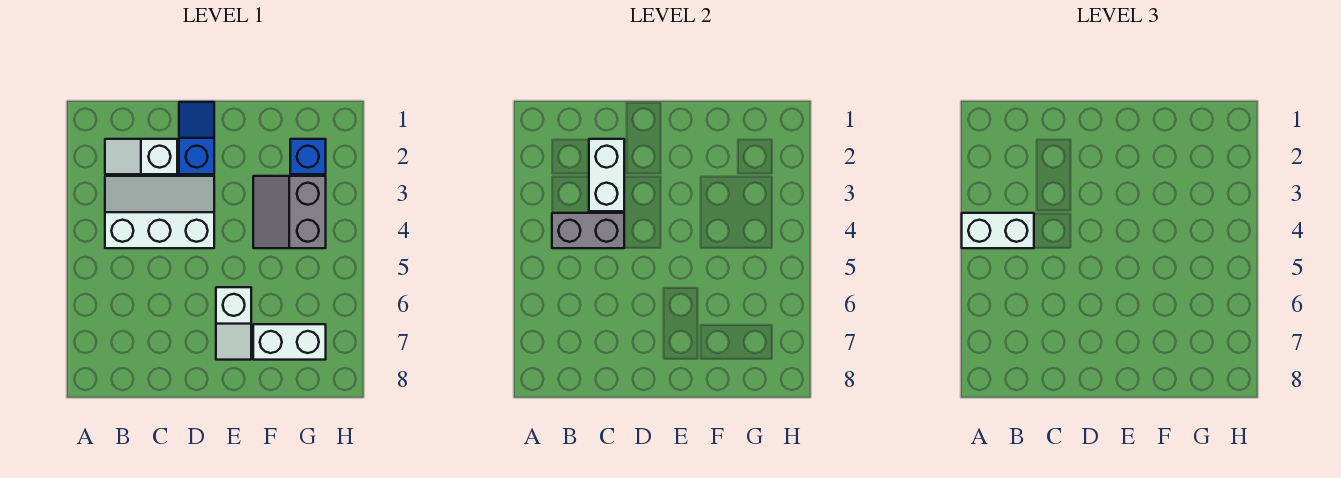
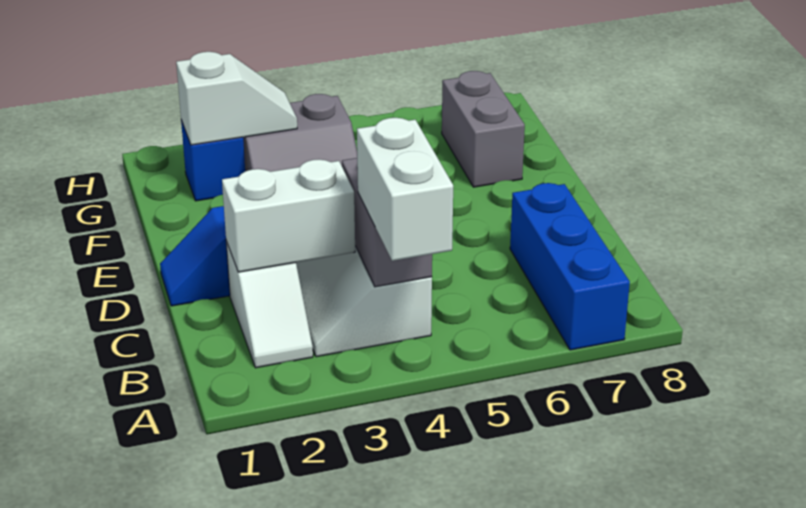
none -> blue brick A7:C7 level 1
white slope E6:E7 level 1 top 6 -> white slope G2:G3 level 2 top 2
white brick F7:G7 level 1 -> grey brick F7:G7 level 1

